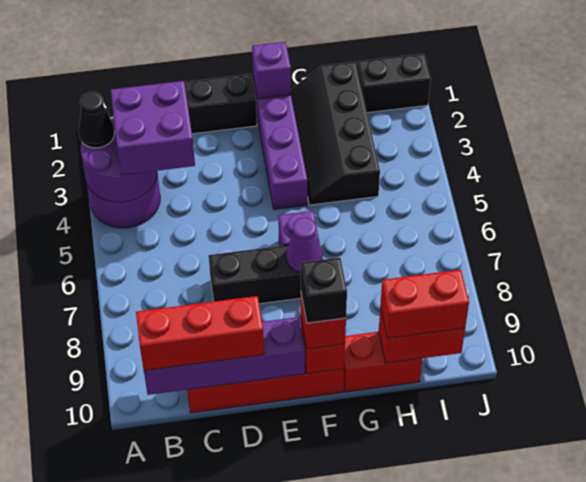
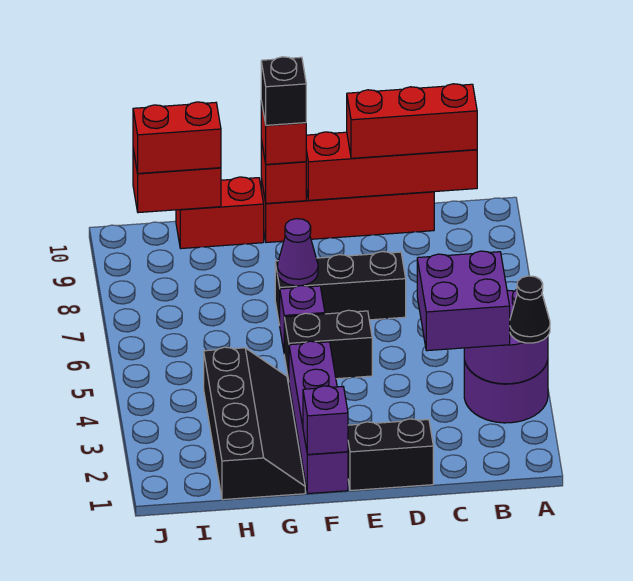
purple brick B10:E10 level 2 -> red brick B10:E10 level 2
black brick I1:J1 level 1 -> black brick E5:F5 level 1

